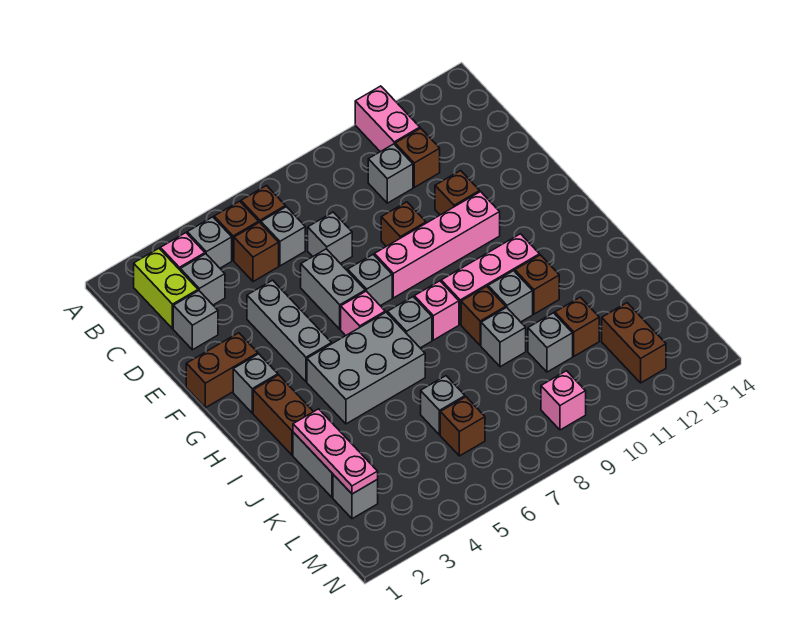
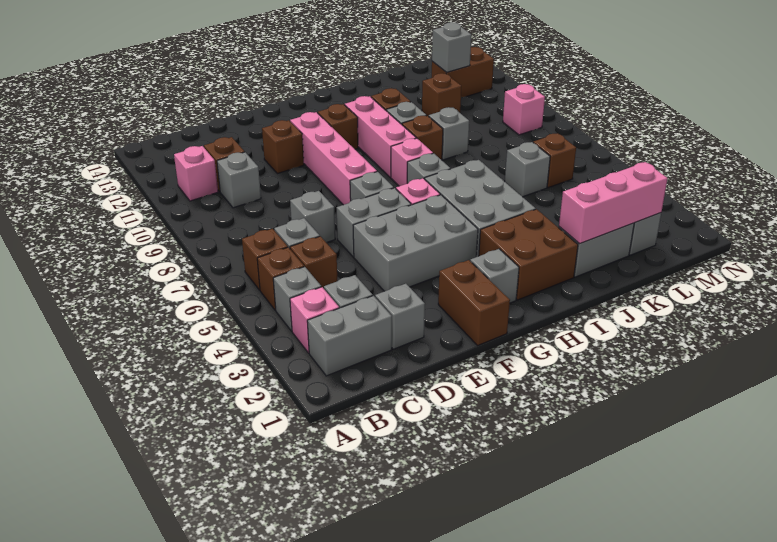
pink brick A11:B11 level 1 -> pink brick B11 level 1
lime brick B2:C2 level 1 -> grey brick B2:C2 level 1
grey brick E4:G4 level 1 -> grey brick E4:G5 level 1
brown brick E9 level 1 -> brown brick G11 level 1
brown brick H2:I2 level 1 -> brown brick H2:I3 level 1
pink plate J2:L2 level 2 -> pink brick J2:L2 level 2
grey brick K10 level 1 -> grey brick L12 level 2

